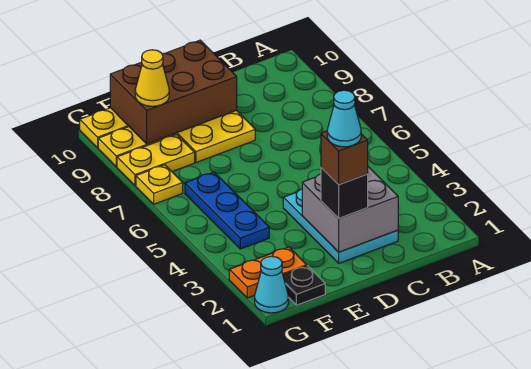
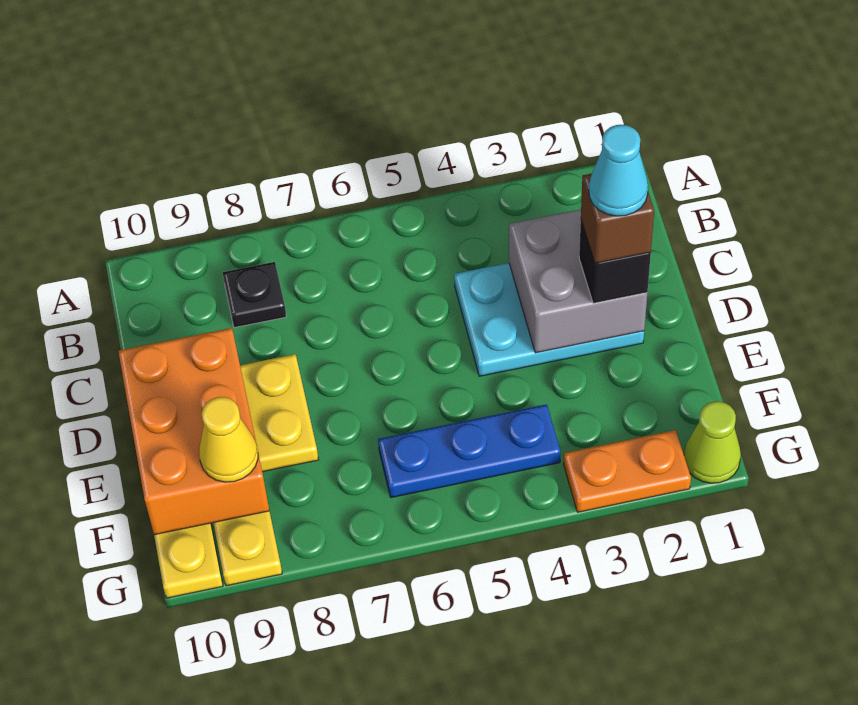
brown brick D9:F10 level 2 -> orange brick D9:F10 level 2
black plate F1 level 1 -> black plate B8 level 1
orange plate F2:G2 level 1 -> orange plate G2:G3 level 1
yellow plate F8:G8 level 1 -> none
cyan cone G1 level 1 -> lime cone G1 level 1
yellow plate G7 level 1 -> none

